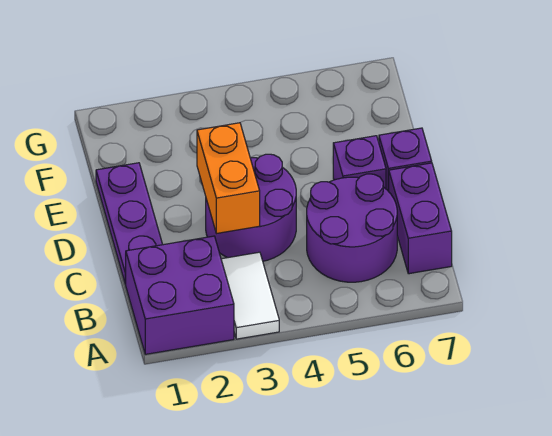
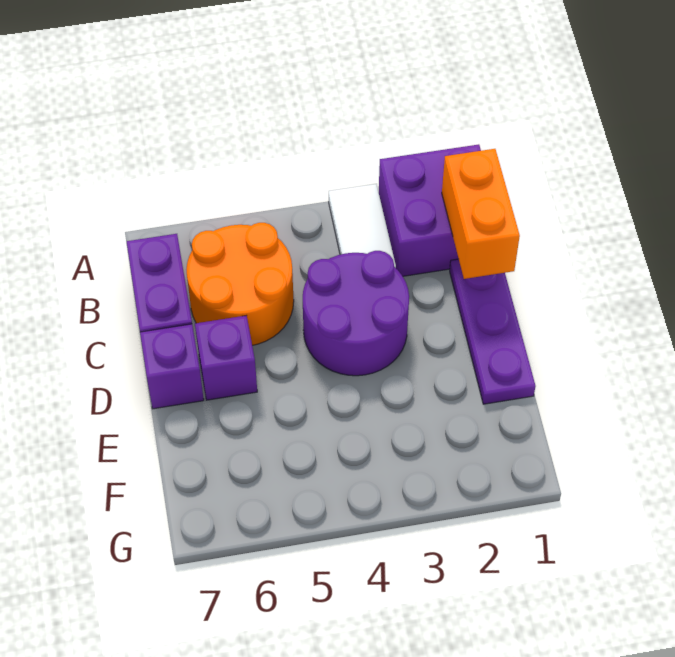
purple round brick B5:C6 level 1 -> orange round brick B5:C6 level 1
orange brick C3:D3 level 2 -> orange brick B1:C1 level 2

